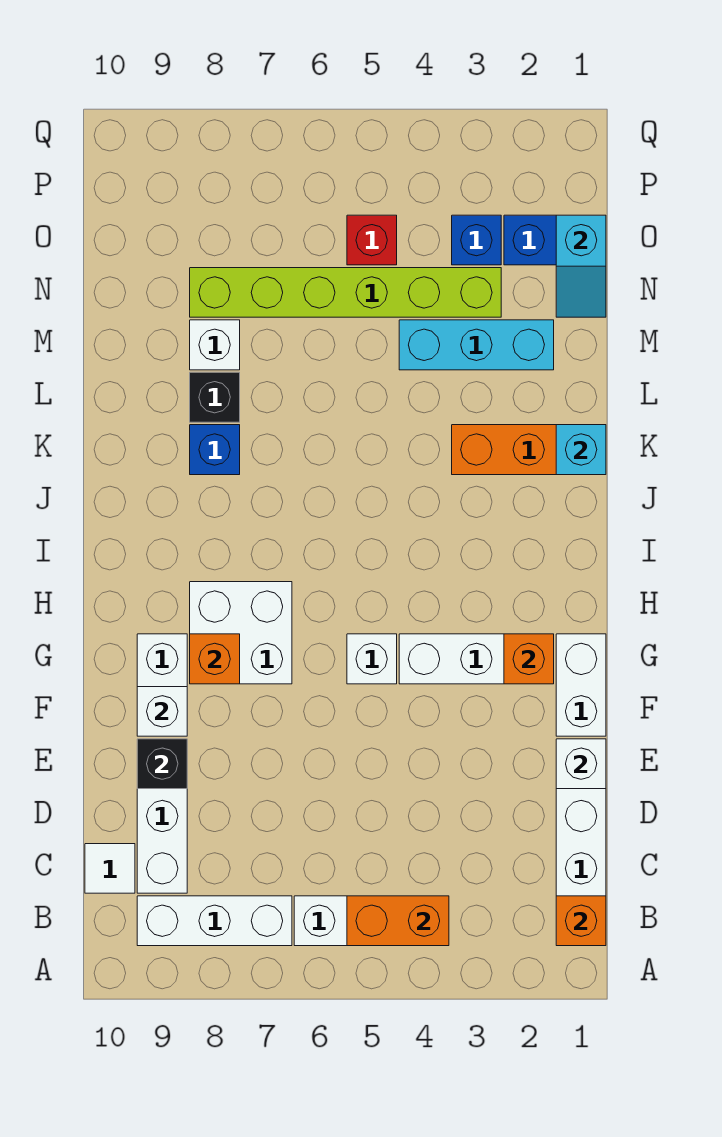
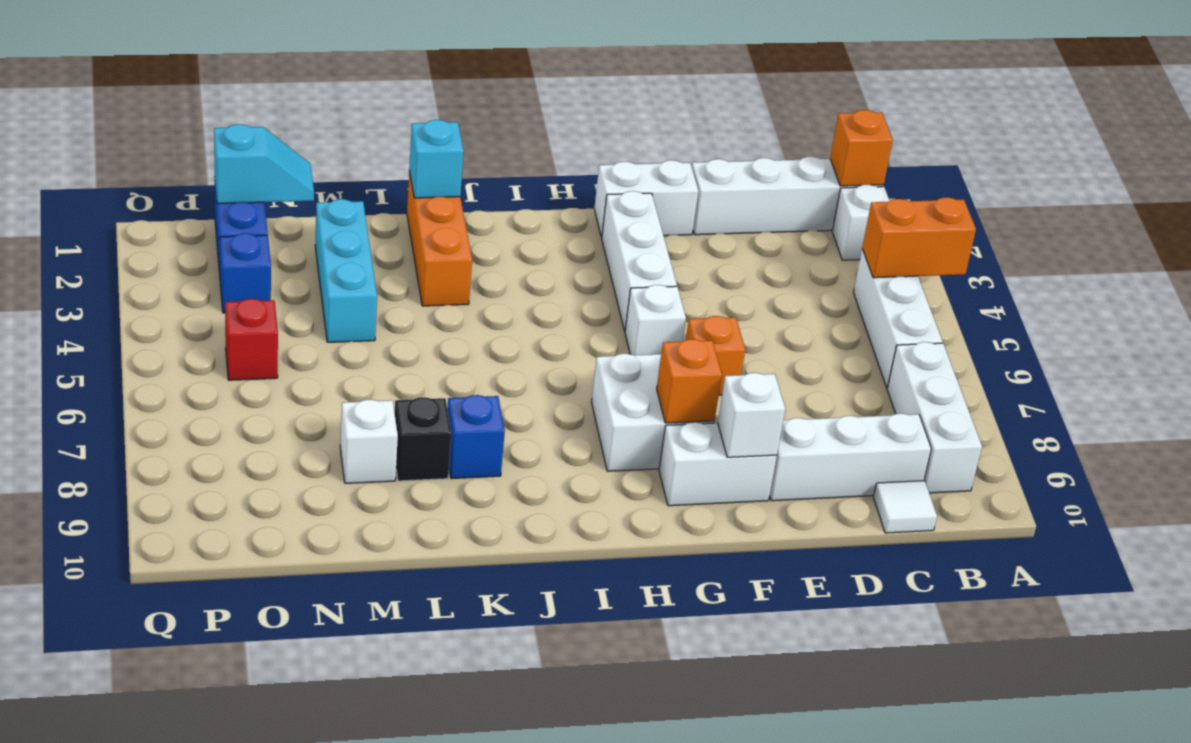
orange brick B4:B5 level 2 -> orange brick A4:B4 level 2
white brick E1 level 2 -> white brick B2 level 1
black brick E9 level 2 -> none
orange brick G2 level 2 -> orange brick F6 level 1
lime brick N3:N8 level 1 -> none

